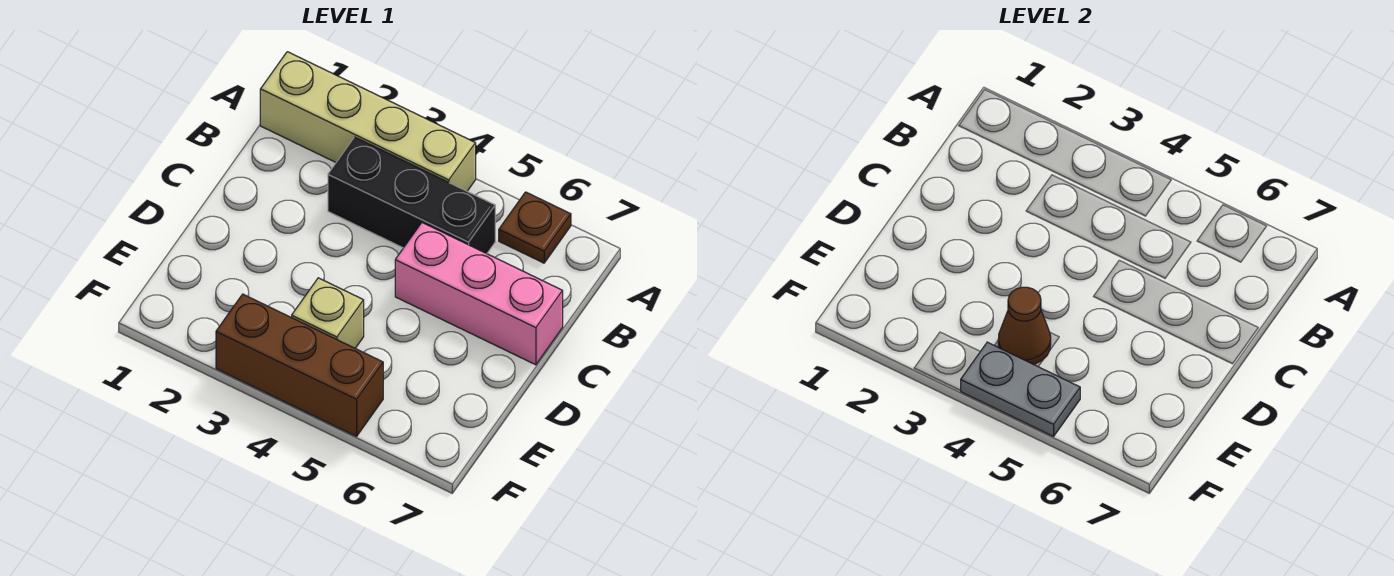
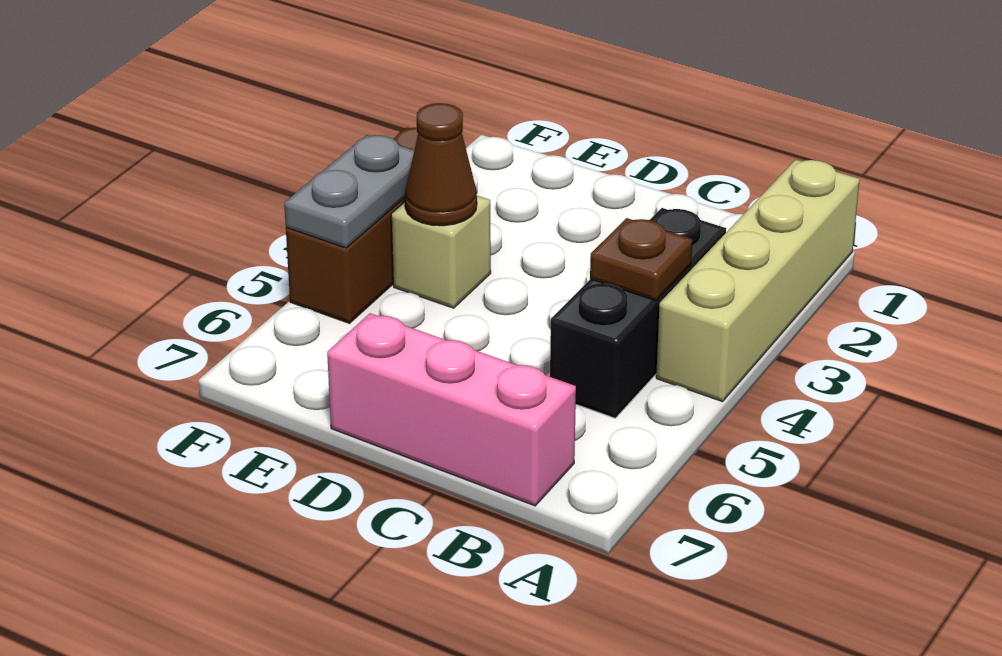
brown plate A6 level 1 -> brown plate B4 level 2
pink brick C5:C7 level 1 -> pink brick B7:D7 level 1

